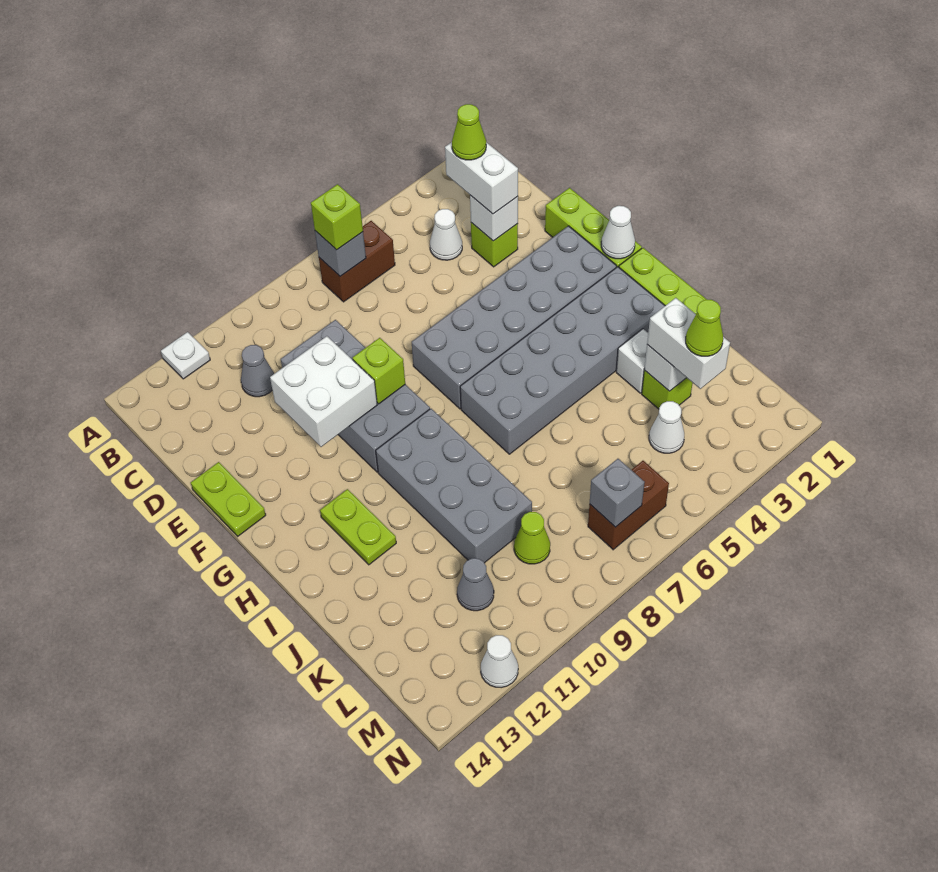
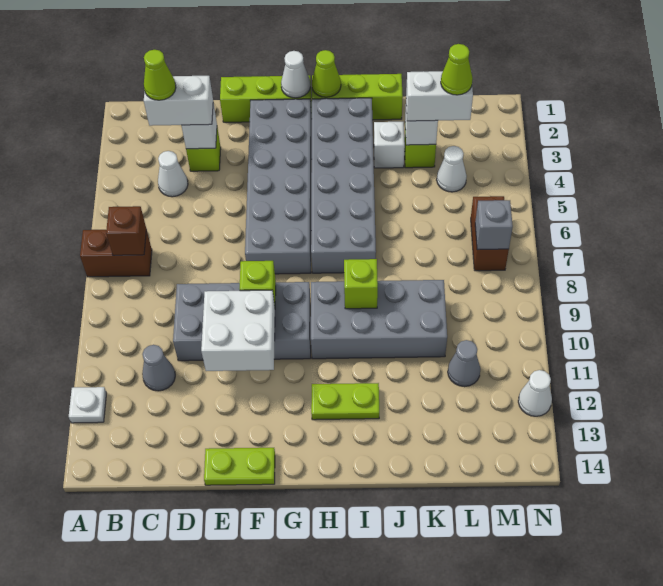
brown brick B6:B7 level 1 -> brown brick A7:B7 level 1
grey brick B7 level 2 -> brown brick B7 level 2
lime brick B7 level 3 -> lime brick I9 level 2
lime cone L9 level 1 -> lime cone H1 level 2

